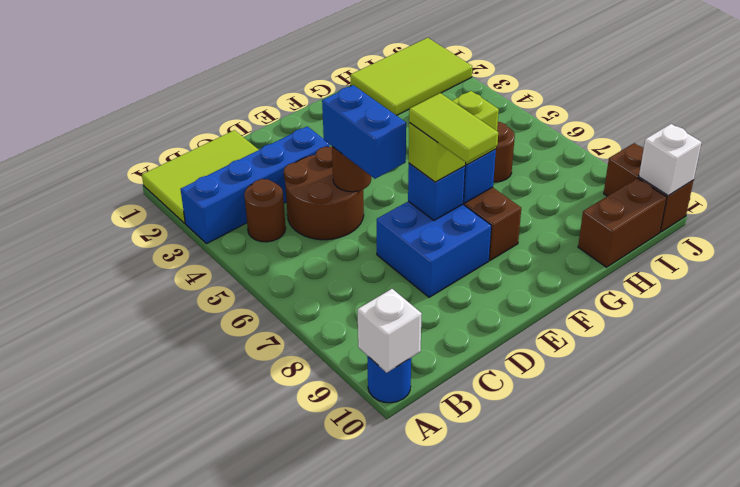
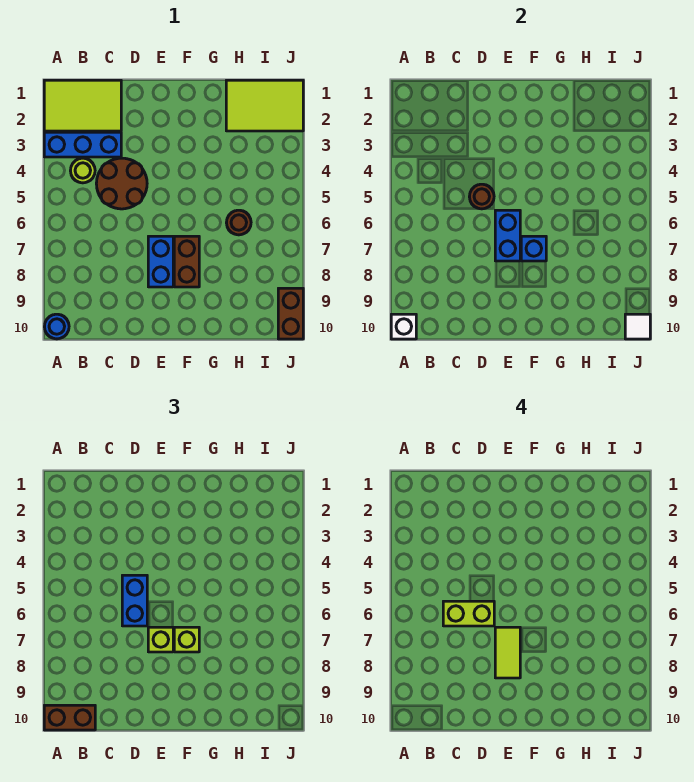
blue brick A3:D3 level 1 -> blue brick A3:C3 level 1
brown round brick B4 level 1 -> lime round brick B4 level 1
none -> lime brick C6:D6 level 4
blue brick D7:E8 level 1 -> blue brick E7:E8 level 1
blue brick E7 level 2 -> blue brick E6:E7 level 2
brown brick H10:I10 level 1 -> brown brick A10:B10 level 3
white brick J10 level 2 -> white tile J10 level 2

